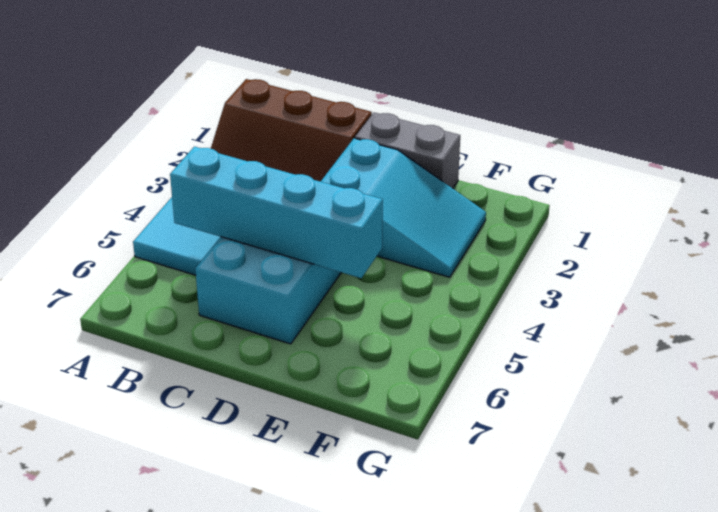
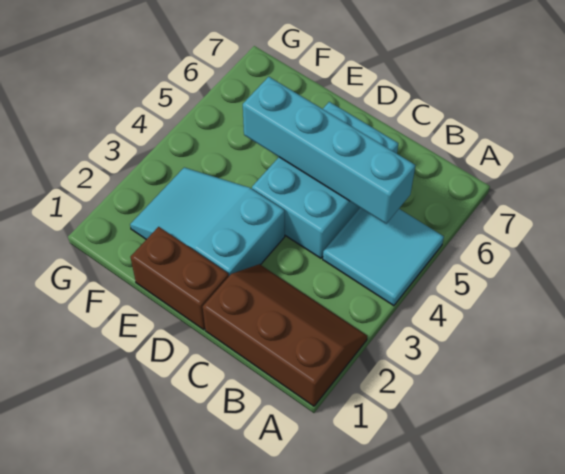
grey brick D1:E1 level 1 -> brown brick D1:E1 level 1

